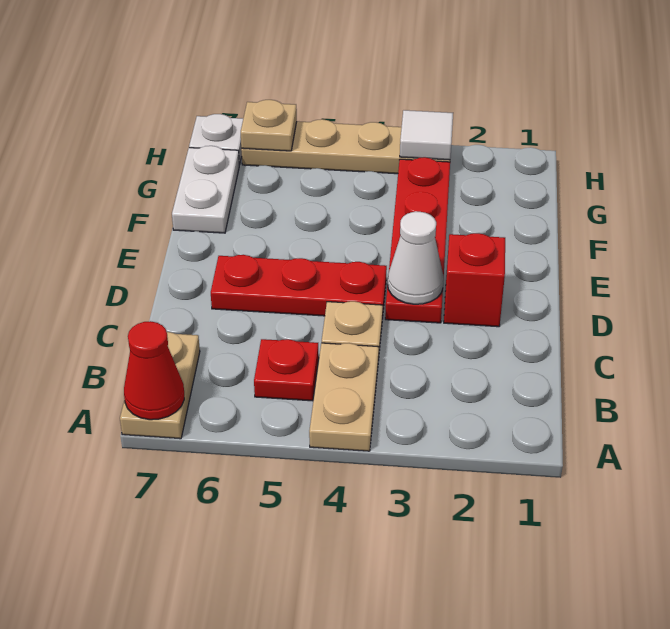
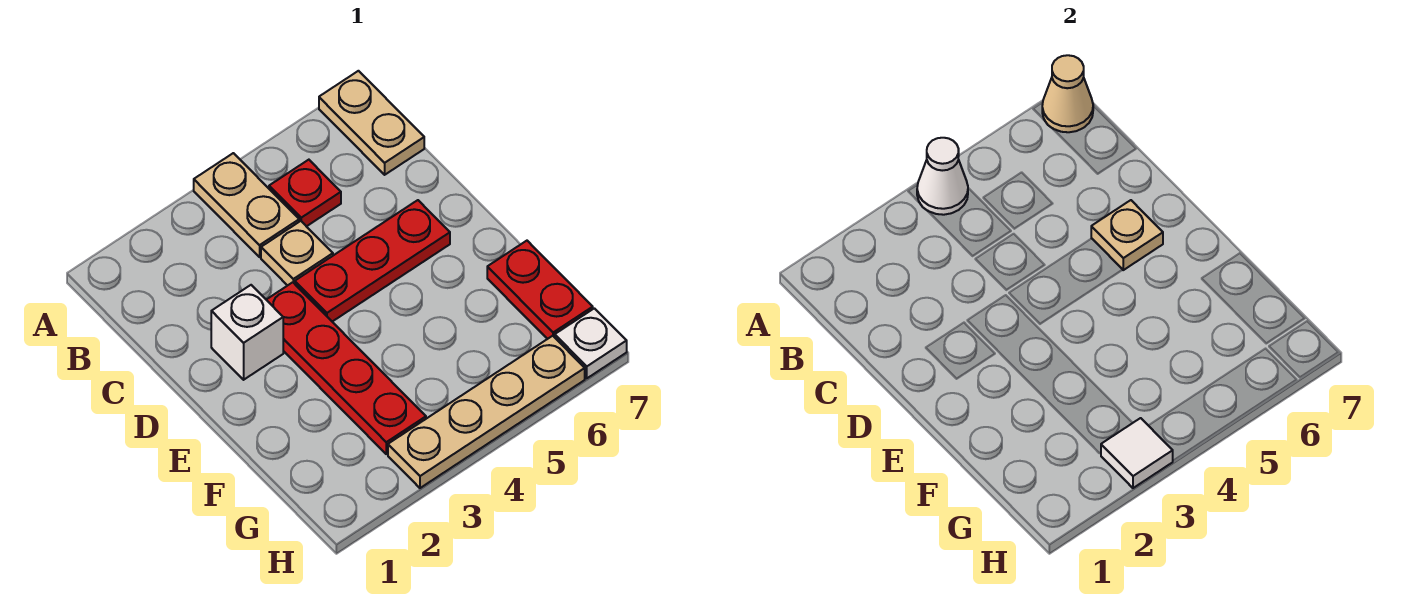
red cone A7 level 2 -> tan cone A7 level 2
red brick D2 level 1 -> white brick D2 level 1
white cone D3 level 2 -> white cone A4 level 2
white plate F7:G7 level 1 -> red plate F7:G7 level 1
tan plate H6 level 2 -> tan plate D6 level 2

